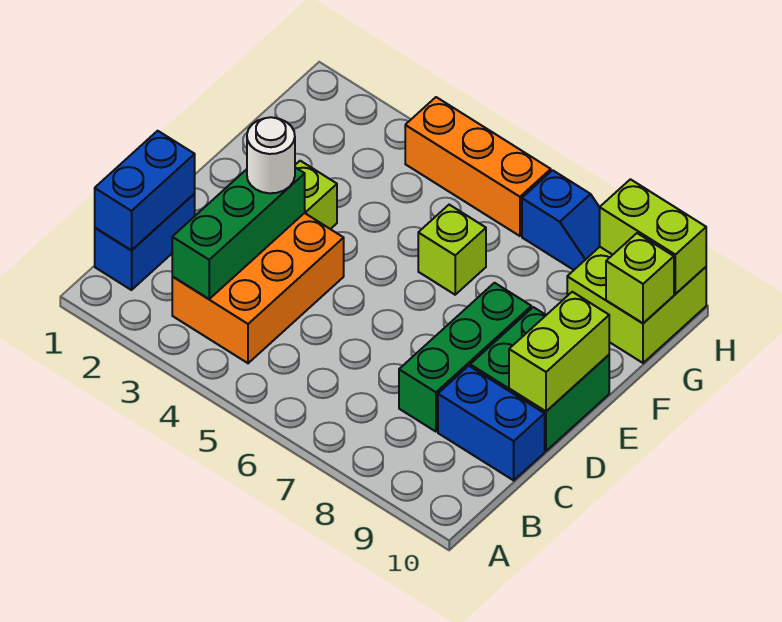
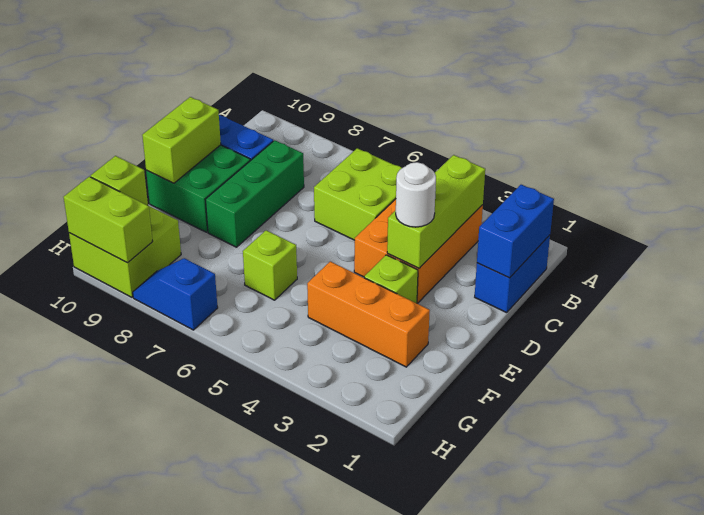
green brick B3:D3 level 2 -> lime brick B3:D3 level 2
none -> lime brick B5:C6 level 1
orange brick H4:H6 level 1 -> orange brick F2:F4 level 1

